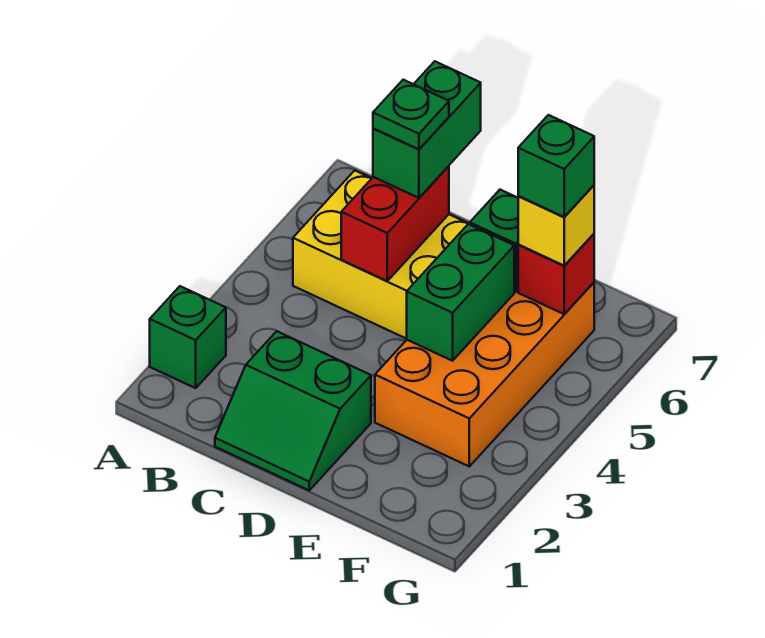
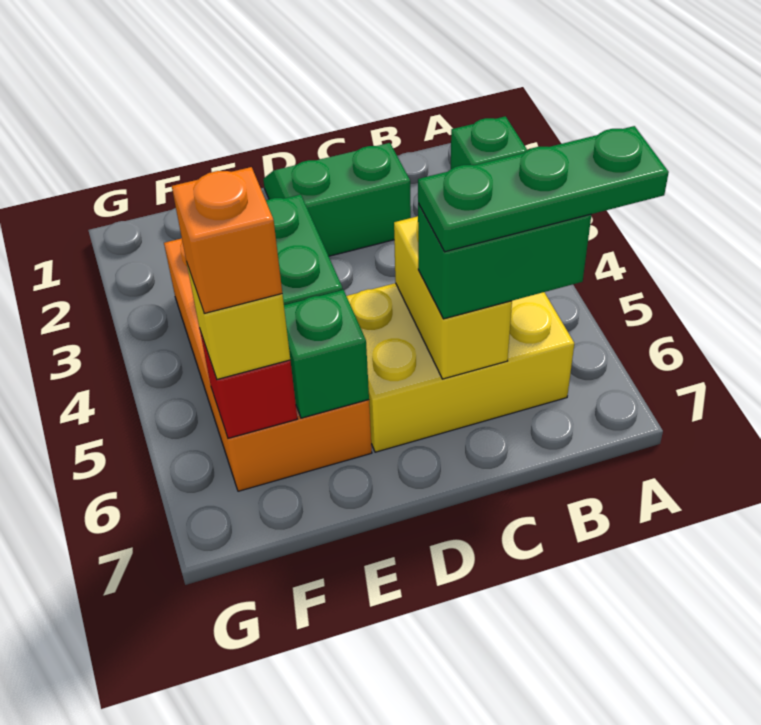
red brick C5:C6 level 2 -> yellow brick C5:C6 level 2
green brick C6:C7 level 3 -> green brick B6:C6 level 3
green plate C6 level 4 -> green plate A6:C6 level 4
green brick F6 level 4 -> orange brick F6 level 4

